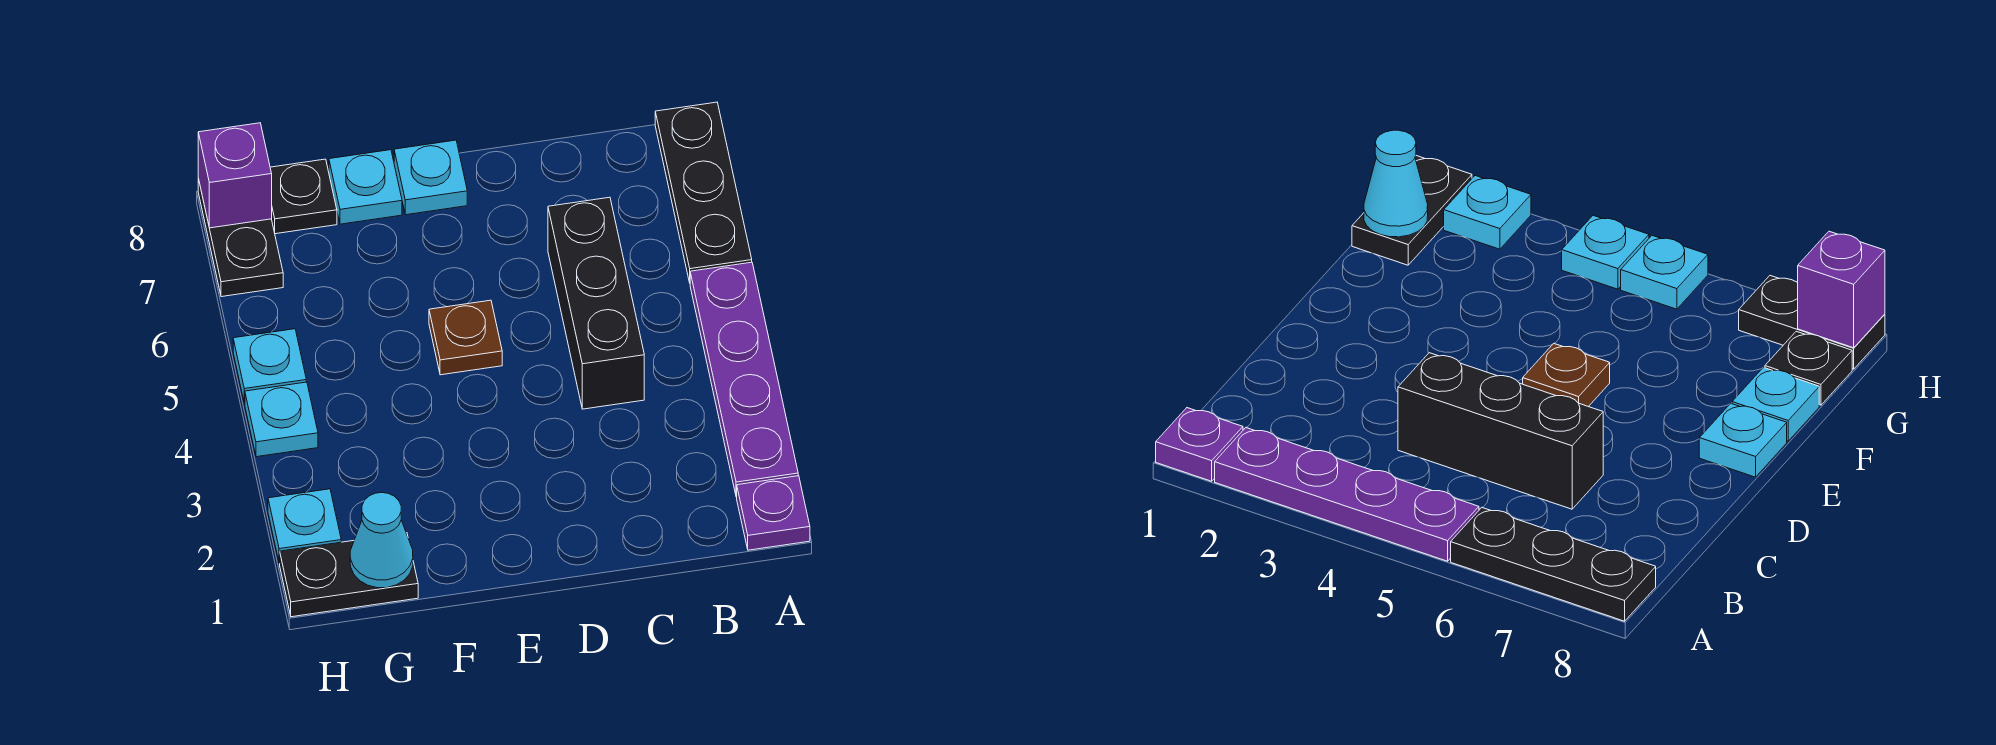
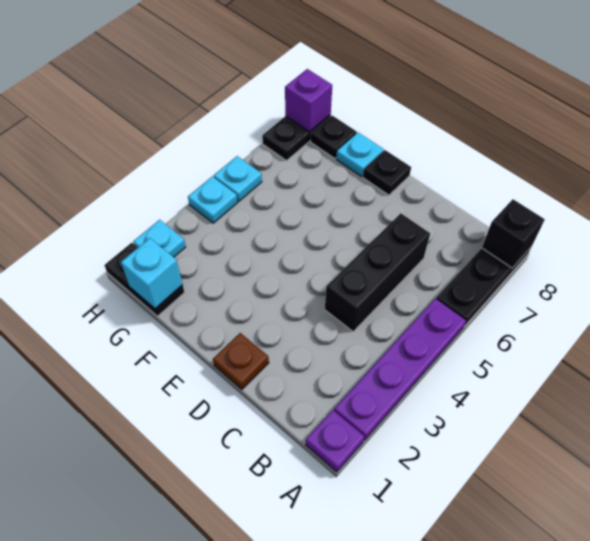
none -> black brick A8 level 2
brown plate E5 level 1 -> brown plate D1 level 1
cyan plate E8 level 1 -> black plate E8 level 1
cyan cone G1 level 2 -> cyan brick G1 level 2

